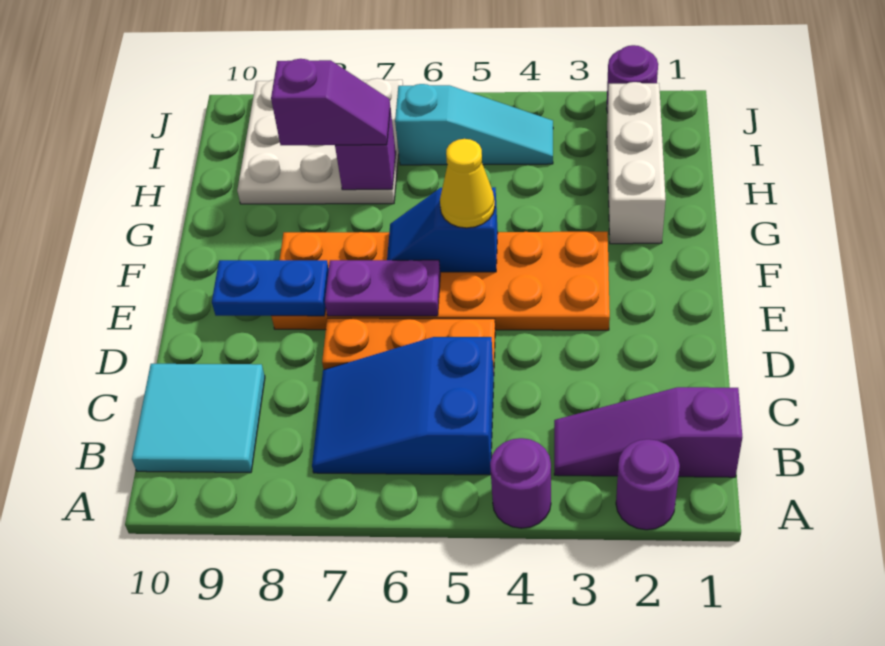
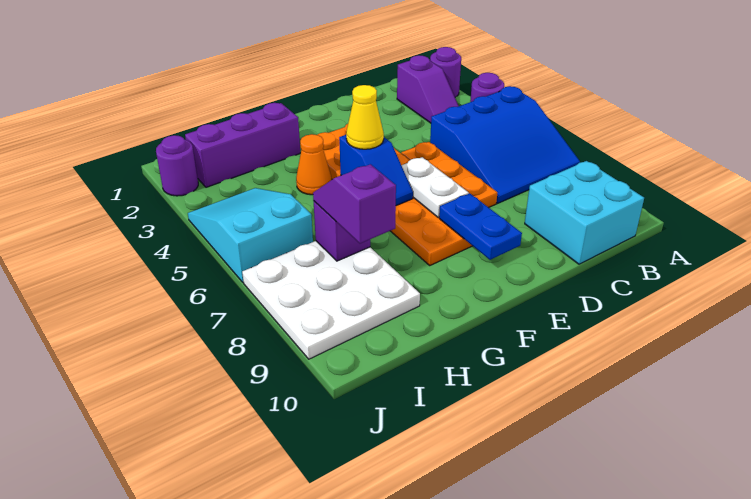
purple slope B1:B3 level 1 top 1 -> purple slope B2:B3 level 1 top 2
blue slope B5:C7 level 1 top 5 -> blue slope A5:C7 level 1 top 5
cyan tile B9:C10 level 1 -> cyan brick B9:C10 level 1
purple plate E6:E7 level 2 -> white plate E6:E7 level 2
white brick G2:I2 level 1 -> purple brick G2:I2 level 1
none -> orange cone G4 level 1
cyan slope I4:I6 level 1 top 6 -> cyan slope I4:J6 level 1 top 6

